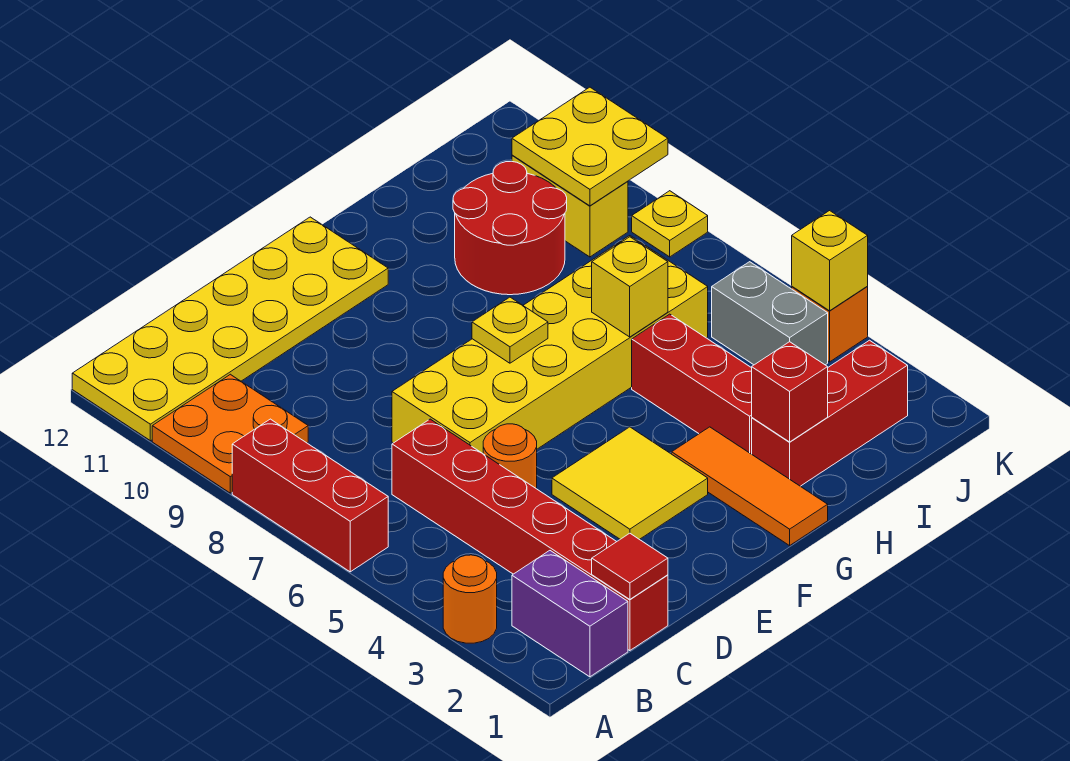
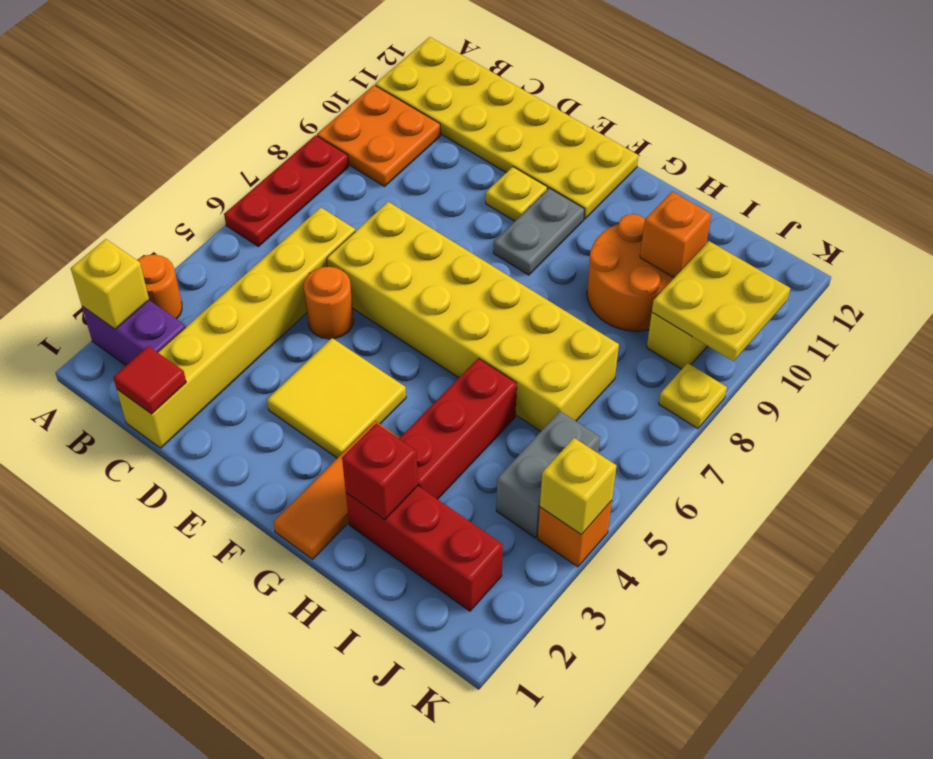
red brick A6:A8 level 1 -> red plate A6:A8 level 1
purple brick B1:B2 level 1 -> purple brick A2:B2 level 1
red brick C1:C6 level 1 -> yellow brick C1:C6 level 1
yellow plate F7 level 2 -> yellow plate E10 level 1
none -> grey plate F9:F10 level 1
yellow brick H6 level 2 -> yellow brick A2 level 2
red round brick H9:I10 level 1 -> orange round brick H9:I10 level 1
none -> orange brick I10 level 2

